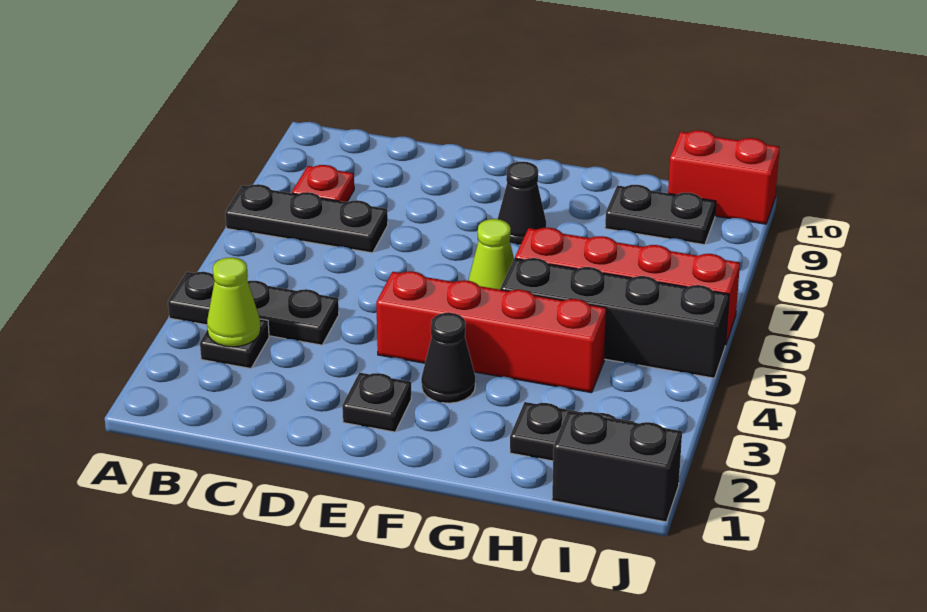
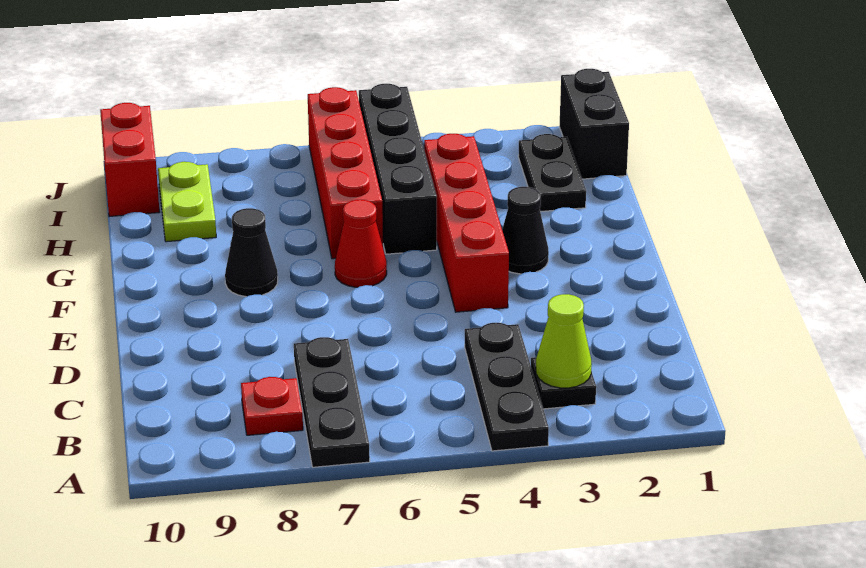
black plate E2 level 1 -> none
lime cone F6 level 1 -> red cone F6 level 1
black plate H9:I9 level 1 -> lime plate H9:I9 level 1

